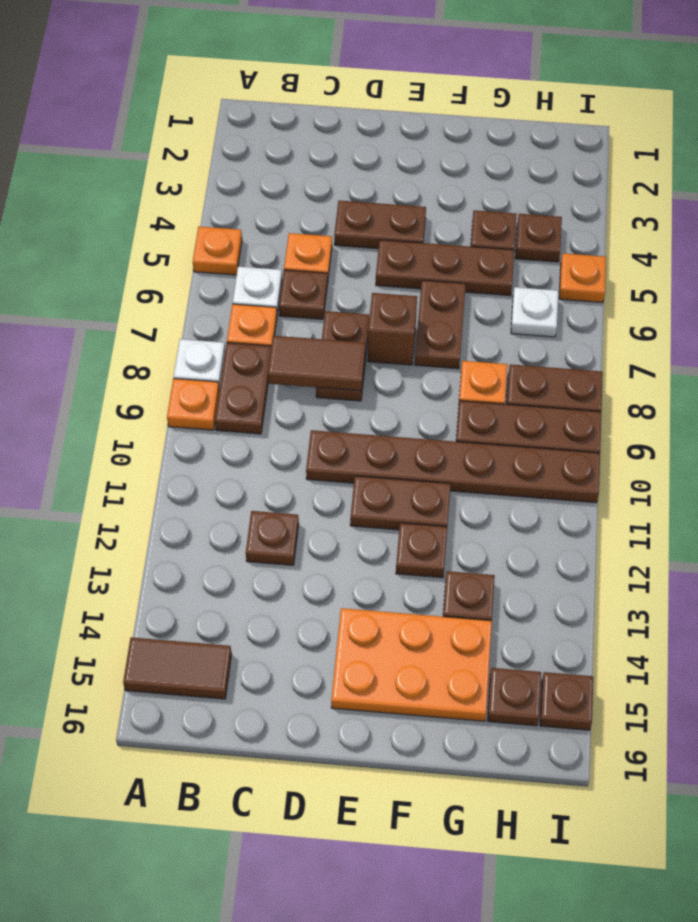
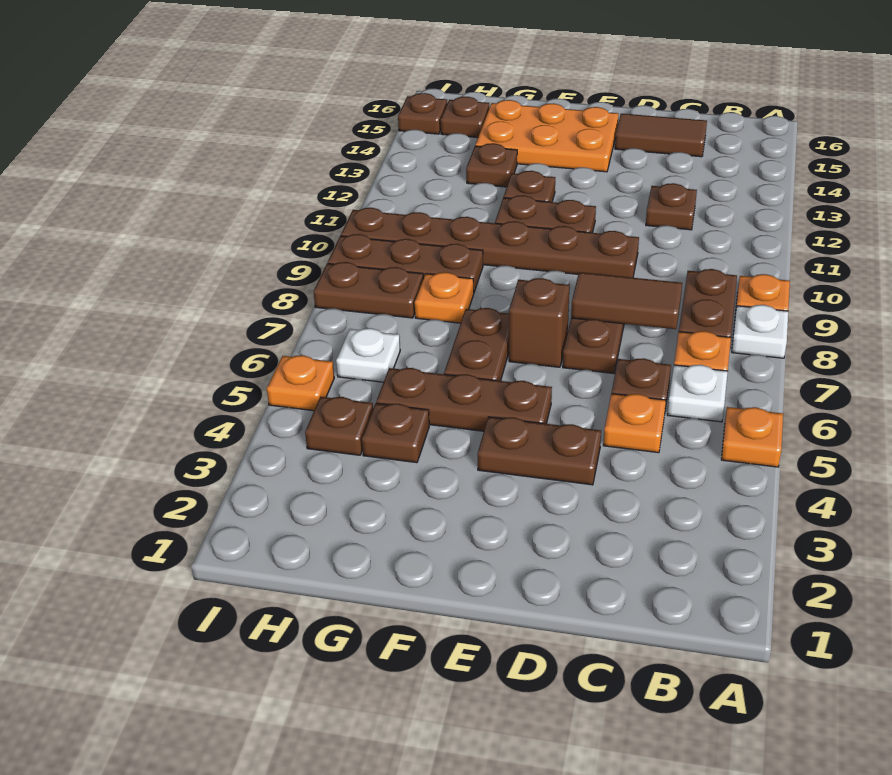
brown tile A15:B15 level 1 -> brown tile C15:D15 level 1

